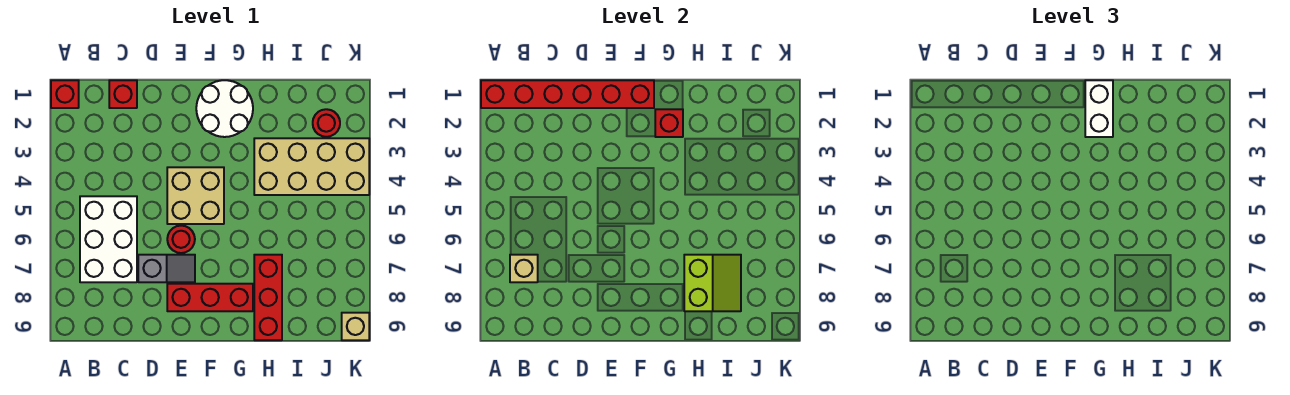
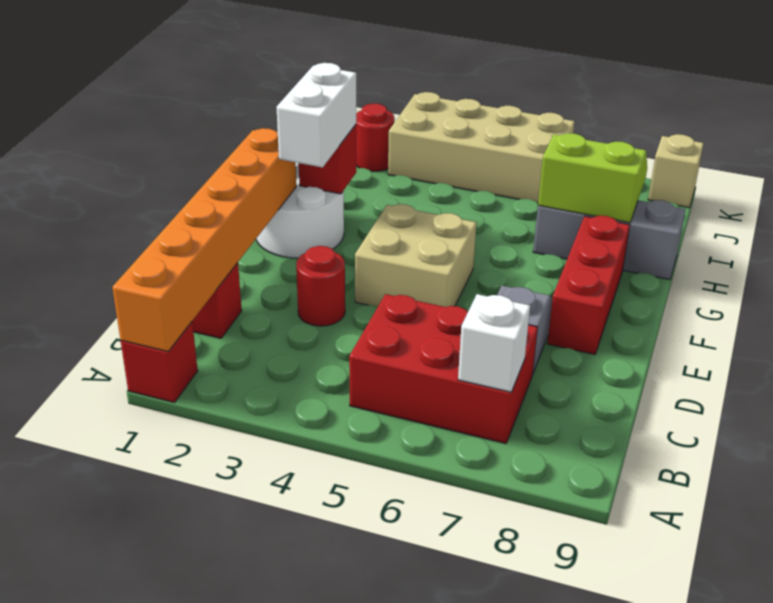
red brick A1:F1 level 2 -> orange brick A1:F1 level 2
white brick B5:C7 level 1 -> red brick B5:C7 level 1
tan brick B7 level 2 -> white brick B7 level 2
red round brick E6 level 1 -> red round brick D3 level 1
white brick G1:G2 level 3 -> white brick F2:G2 level 3
tan brick H3:K4 level 1 -> tan brick J3:K6 level 1
red brick H7:H9 level 1 -> grey brick H7:H9 level 1

